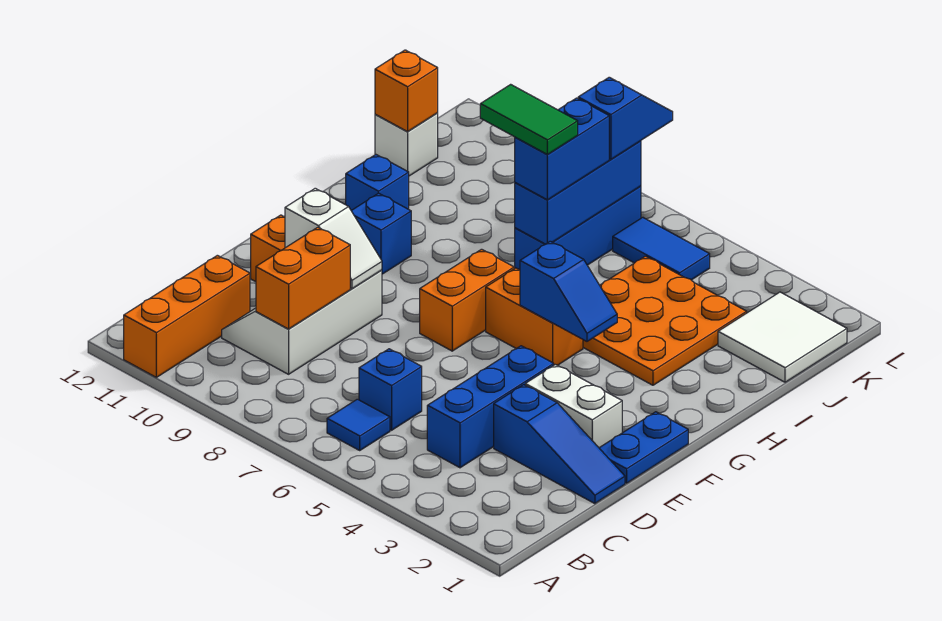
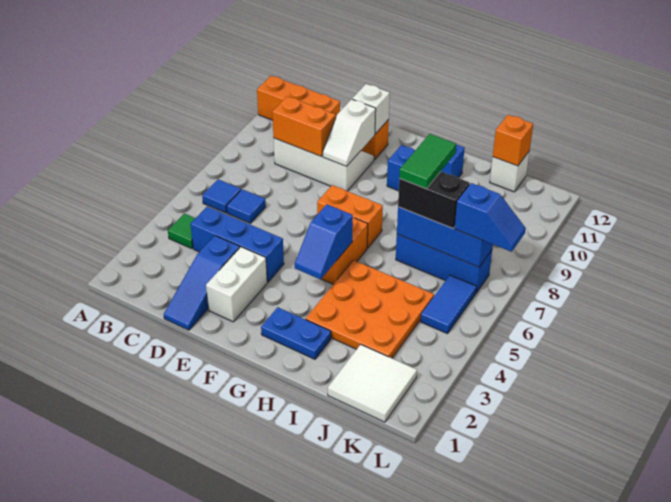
none -> green tile B4 level 1
blue brick C6 level 1 -> blue tile C6 level 1
blue plate E1:F1 level 1 -> blue plate G2:H2 level 1
none -> white brick E11 level 2
blue brick I7:J7 level 3 -> black brick I7:J7 level 3

